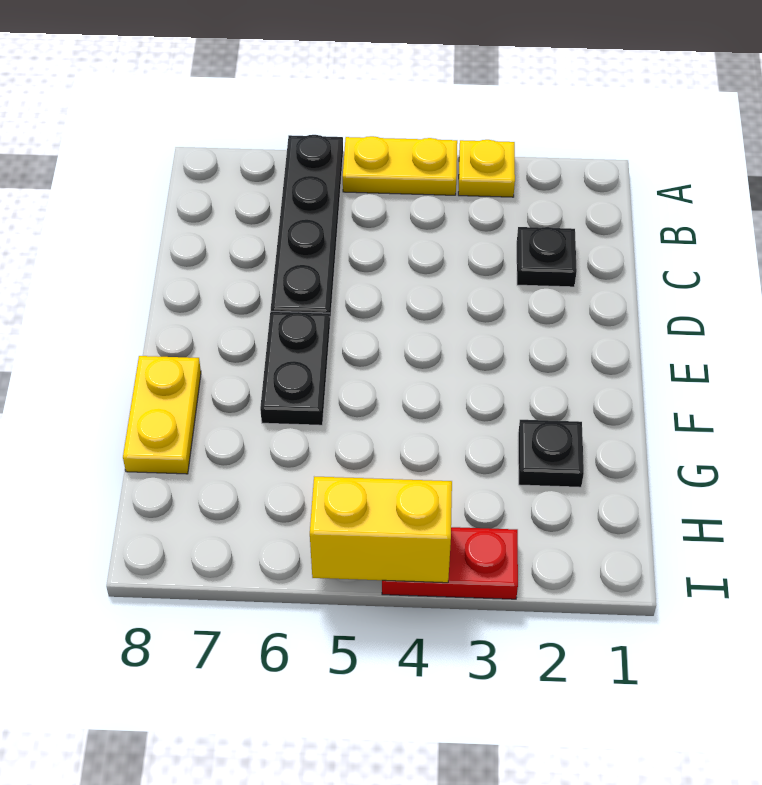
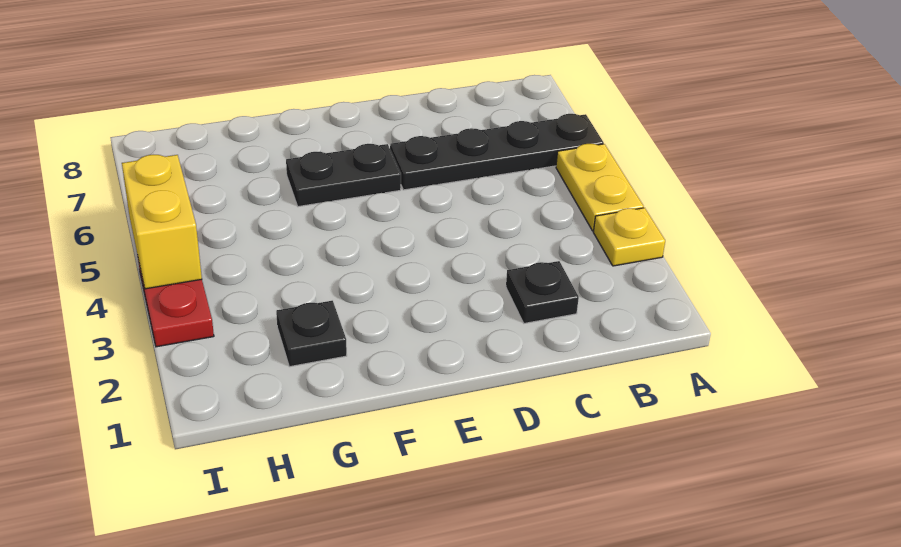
yellow plate F8:G8 level 1 -> none

